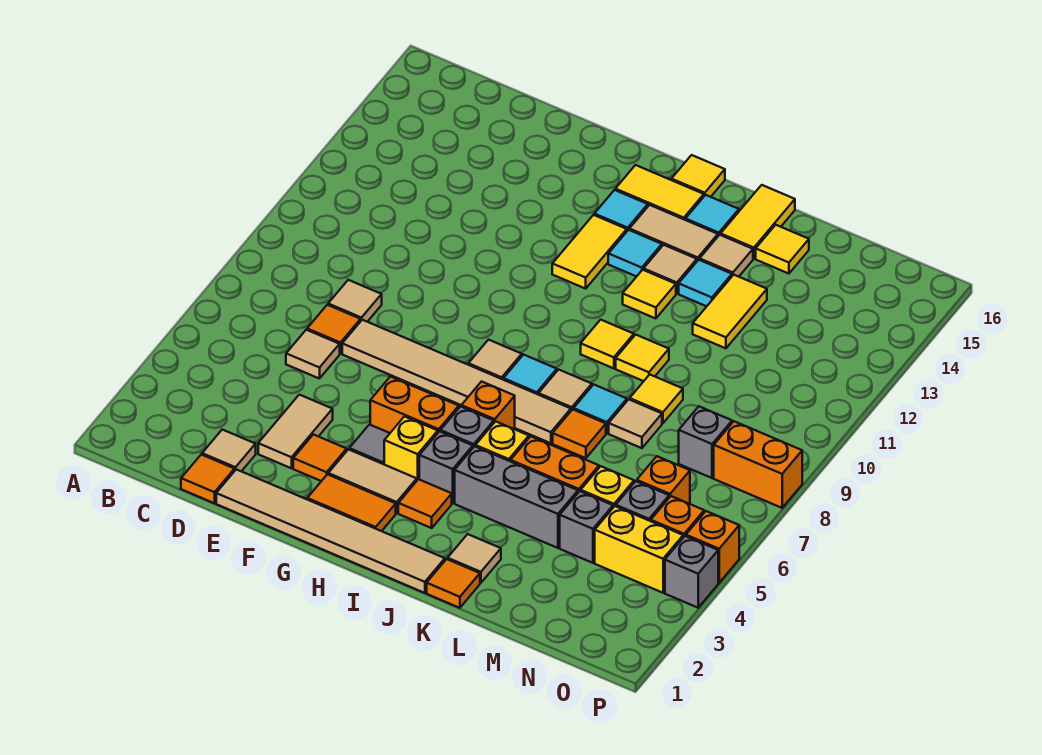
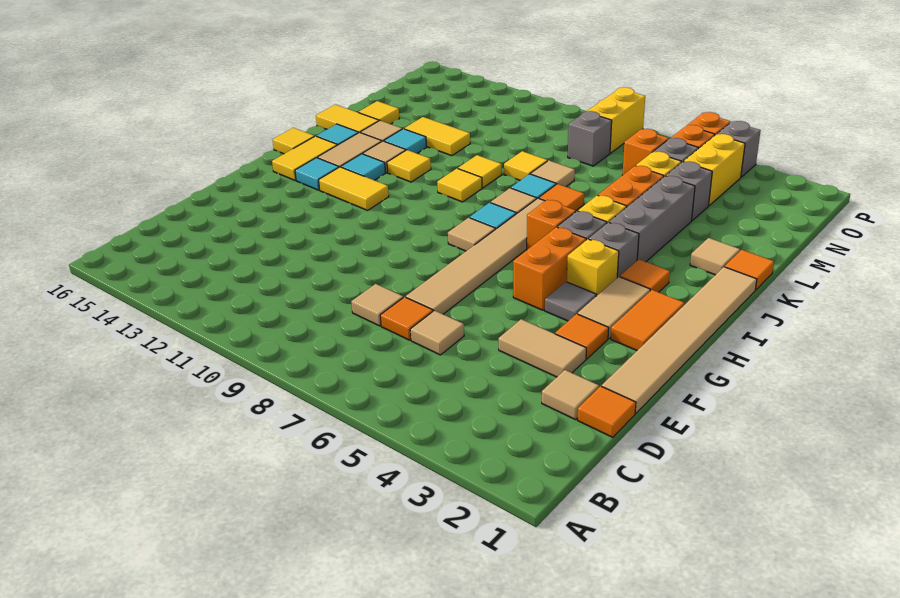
orange brick O8:P8 level 1 -> yellow brick O8:P8 level 1

